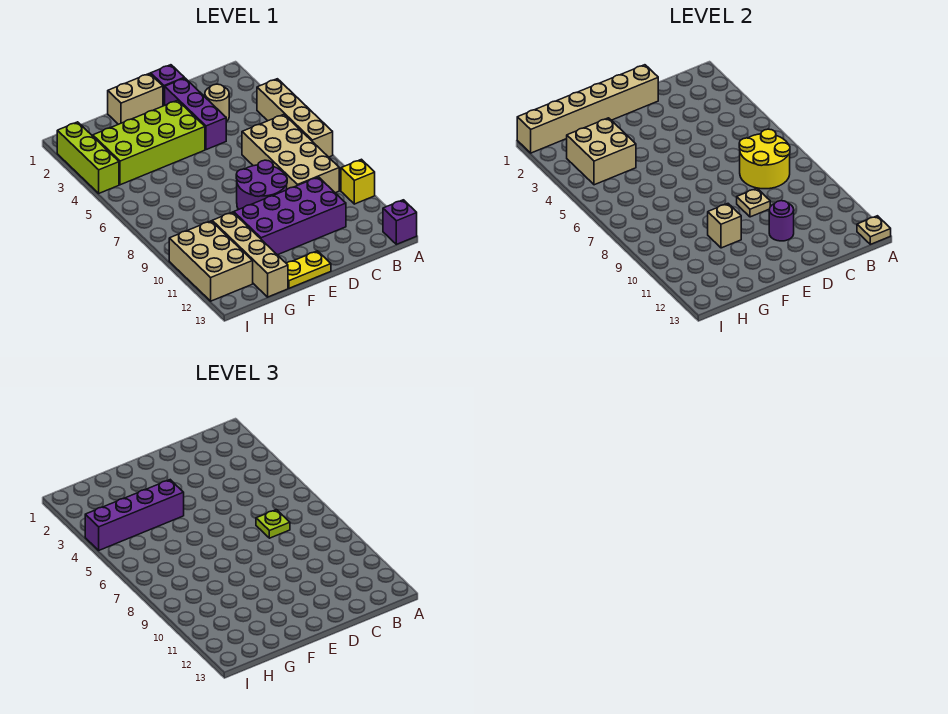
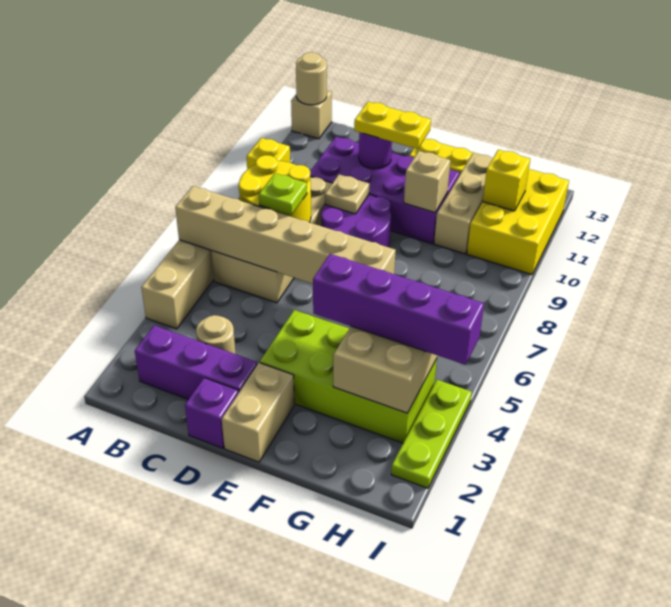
purple brick A13 level 1 -> tan brick A13 level 1
tan plate A13 level 2 -> tan round brick A13 level 2
tan brick D1:I1 level 2 -> tan brick A6:F6 level 2
purple brick D2:D4 level 1 -> purple brick B2:D2 level 1
none -> yellow plate D11:E11 level 3
tan brick E1:F1 level 1 -> tan brick E1:E2 level 1
tan brick G10:G13 level 1 -> tan brick G10:G12 level 1
tan brick H10:I12 level 1 -> yellow brick H10:I12 level 1
none -> yellow brick H11 level 2
lime brick I2:I4 level 1 -> lime plate I2:I4 level 1

